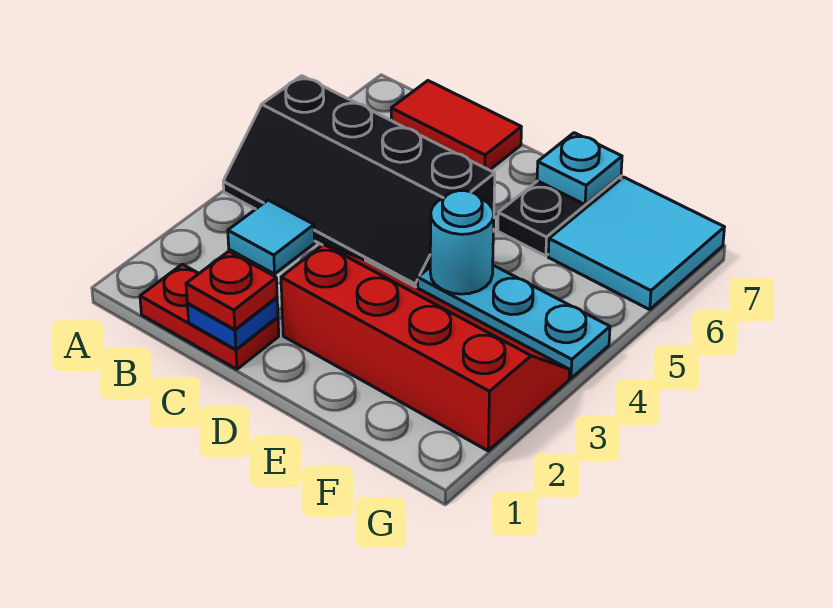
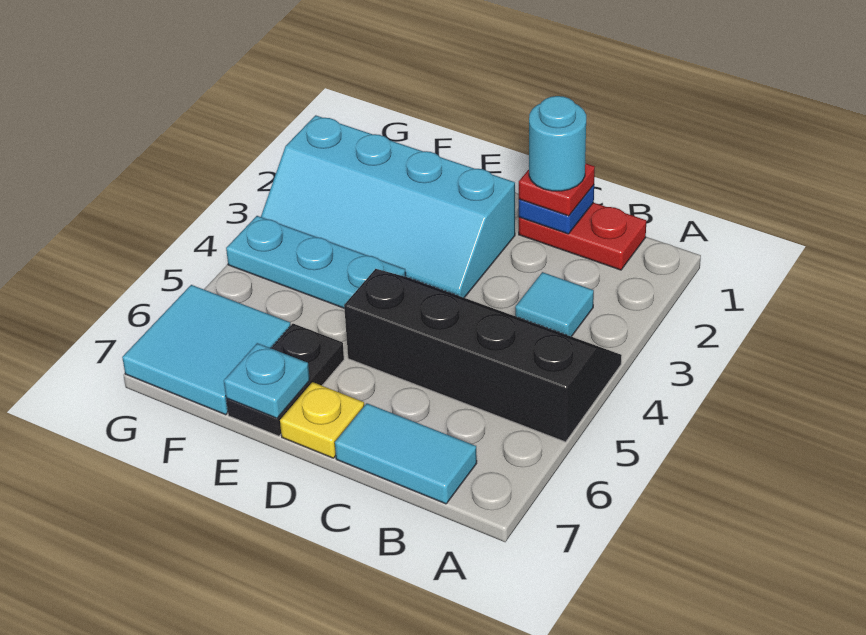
red tile B7:C7 level 1 -> cyan tile B7:C7 level 1
red slope D2:G3 level 1 top 2 -> cyan slope D2:G3 level 1 top 2
none -> yellow plate D7 level 1
cyan round brick E4 level 2 -> cyan round brick C1 level 4

